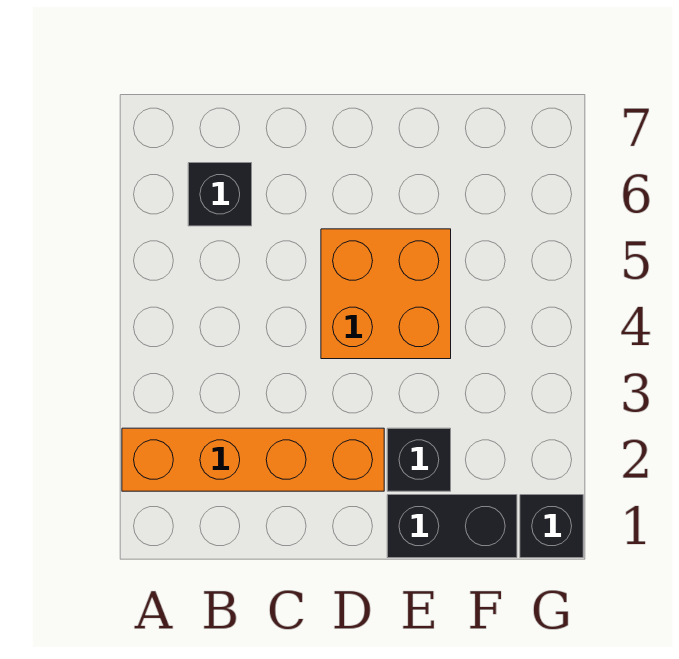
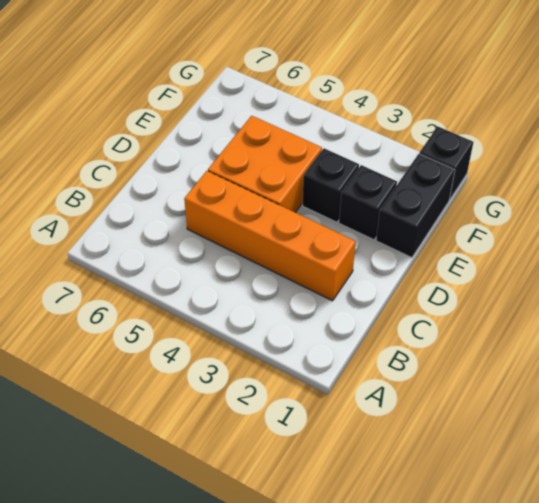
orange brick A2:D2 level 1 -> orange brick C2:C5 level 1
black brick B6 level 1 -> black brick E3 level 1

